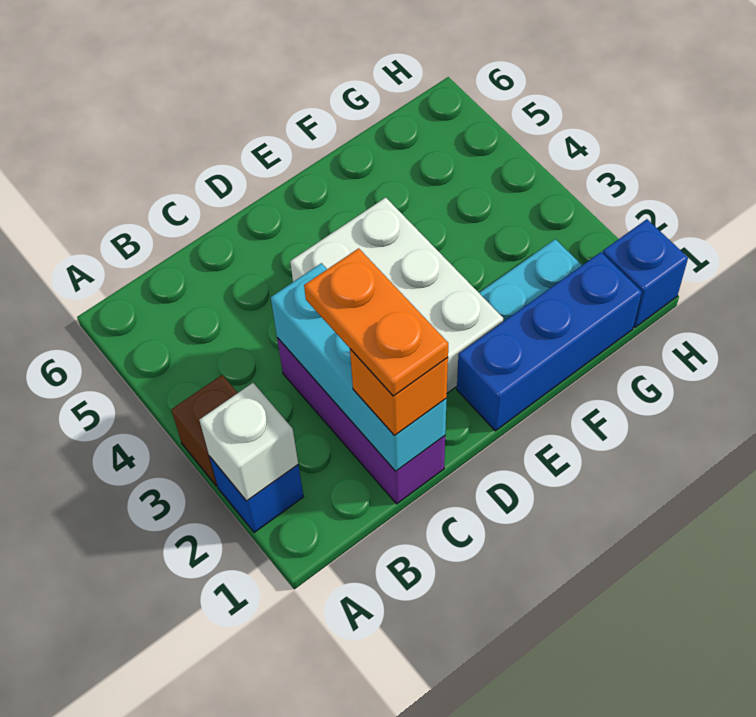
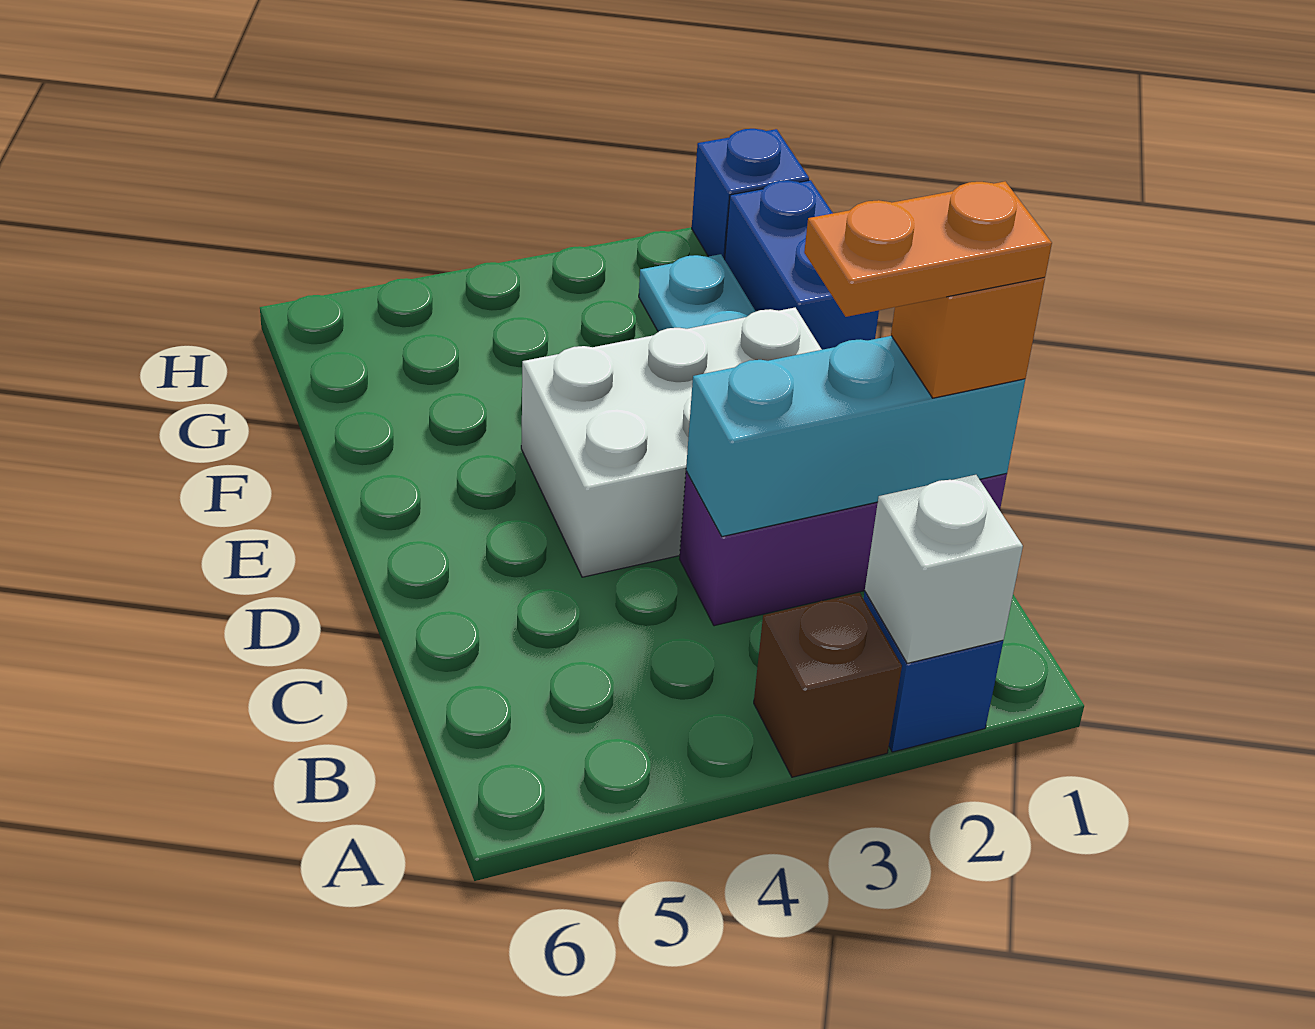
blue brick E1:G1 level 1 -> blue brick F1:G1 level 1

